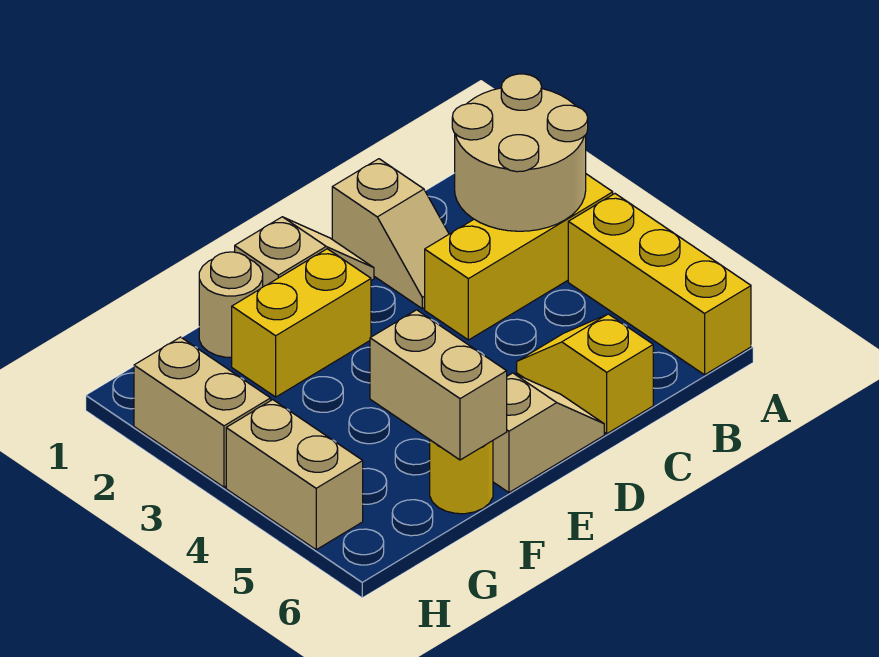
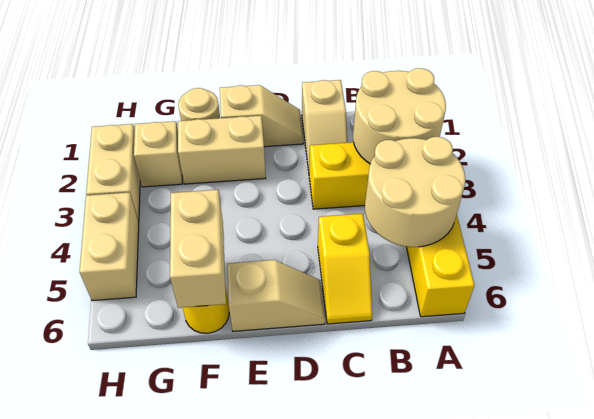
none -> tan round brick A4:B5 level 2
yellow slope C5:C6 level 1 top 6 -> yellow slope C5:C6 level 1 top 5
yellow brick E2:F2 level 1 -> tan brick E2:F2 level 1
none -> tan brick G2 level 1

